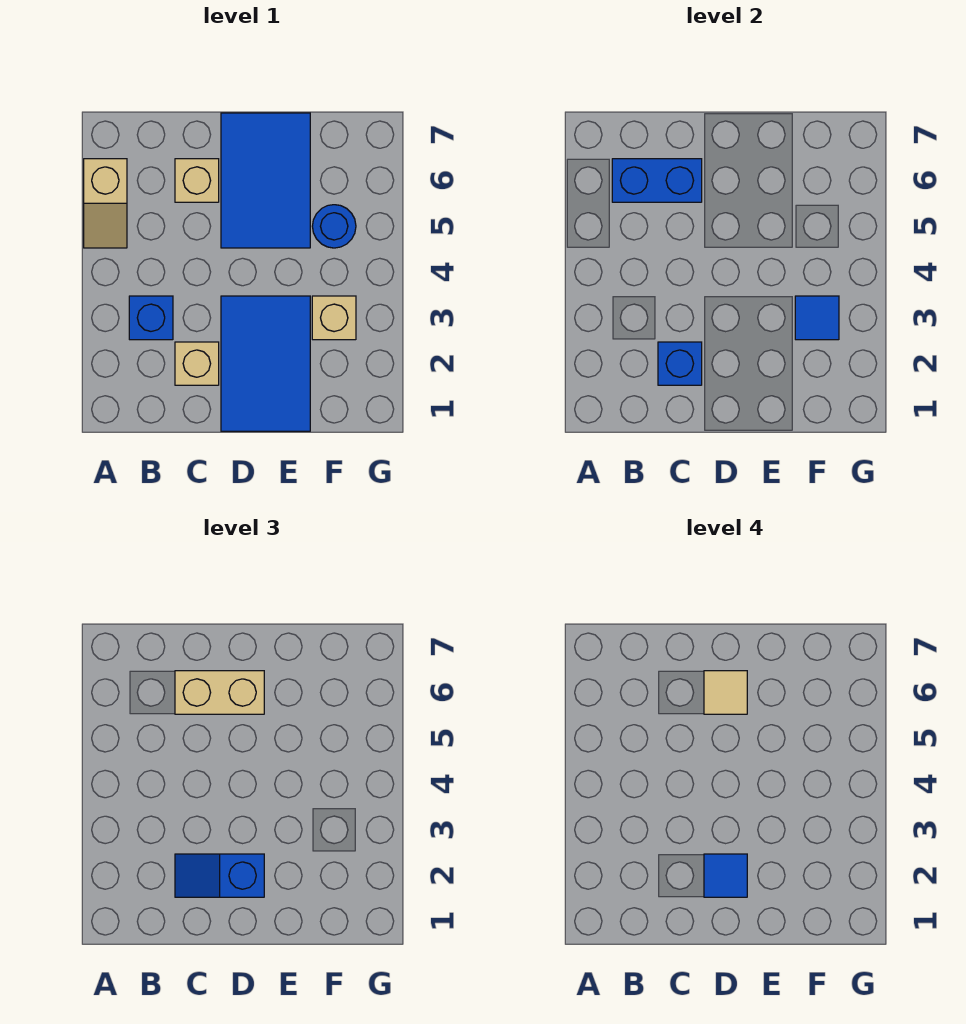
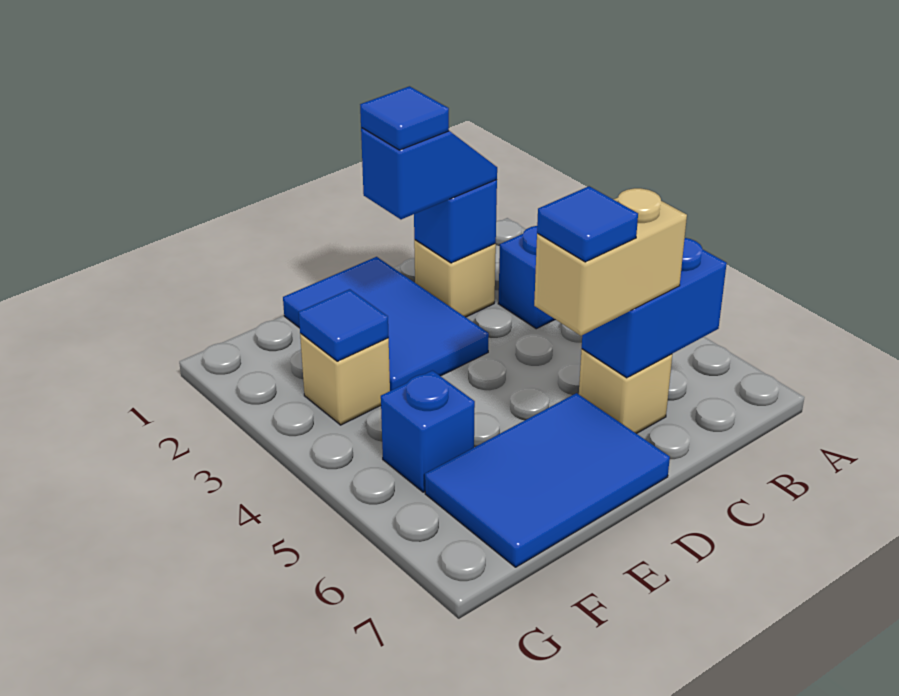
tan slope A5:A6 level 1 top 6 -> none
blue tile D5:E7 level 1 -> blue tile D6:F7 level 1
tan tile D6 level 4 -> blue tile D6 level 4
blue round brick F5 level 1 -> blue brick F5 level 1

